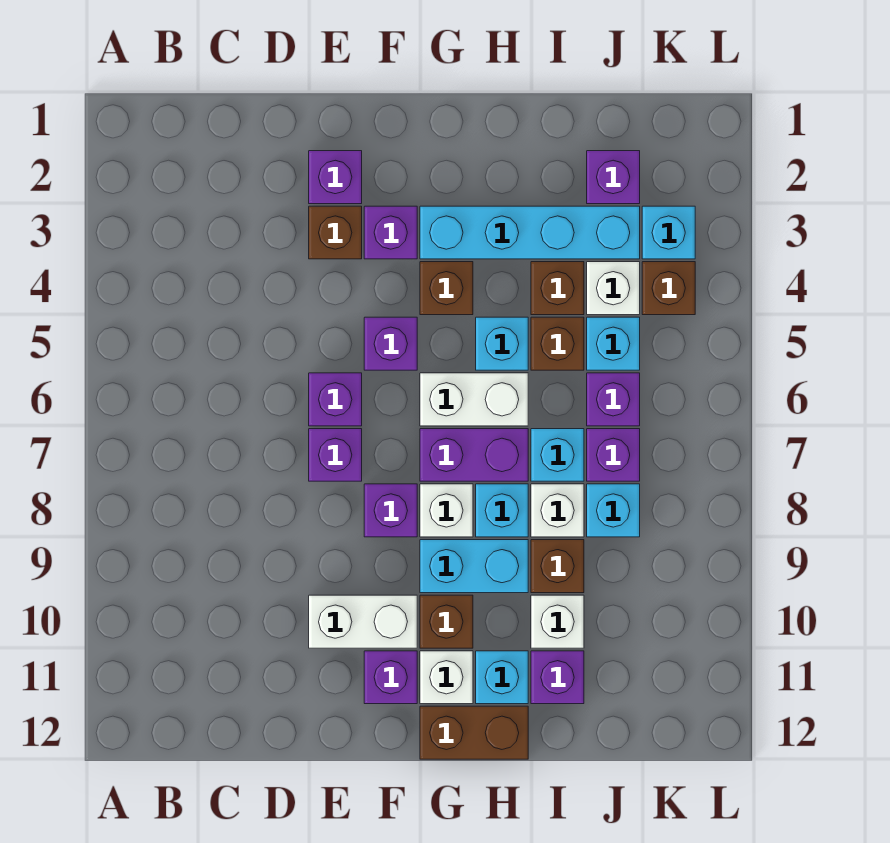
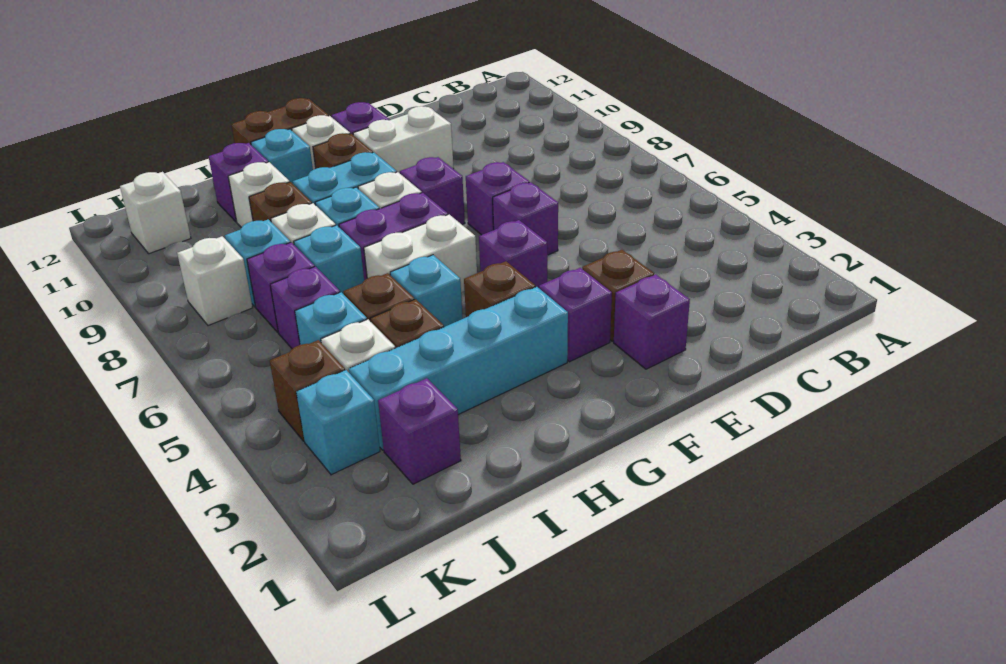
none -> white brick K8 level 1
none -> white brick K11 level 1

